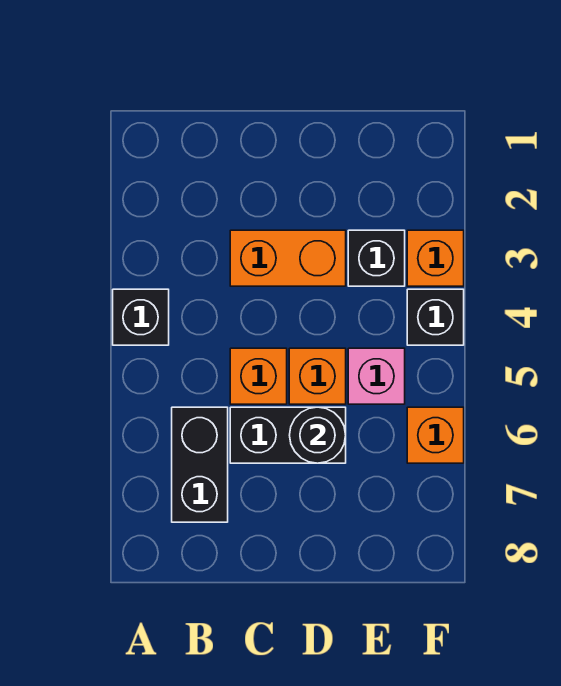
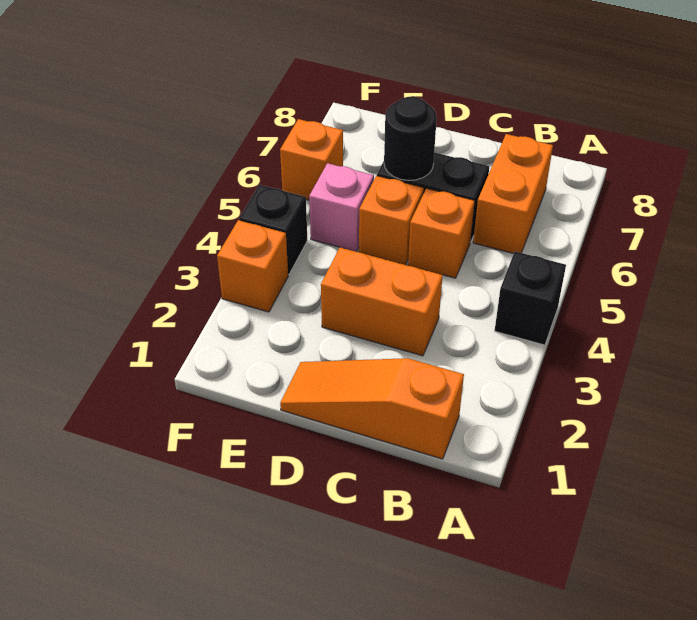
none -> orange slope B1:D1 level 1 top B
black brick B6:B7 level 1 -> orange brick B6:B7 level 1
black brick E3 level 1 -> none

